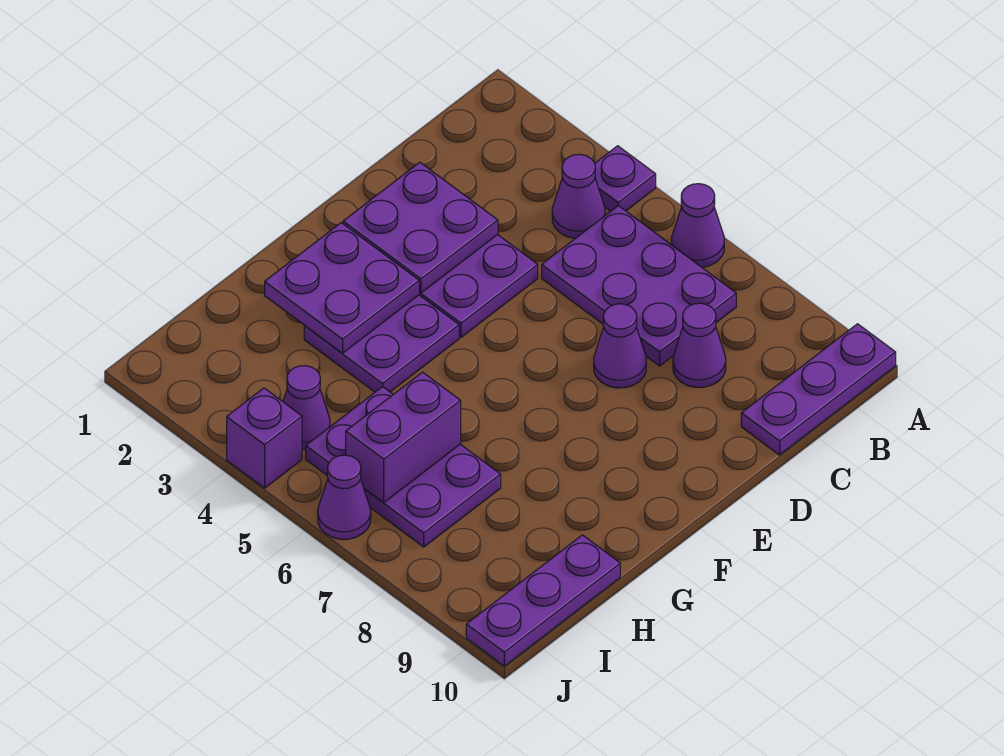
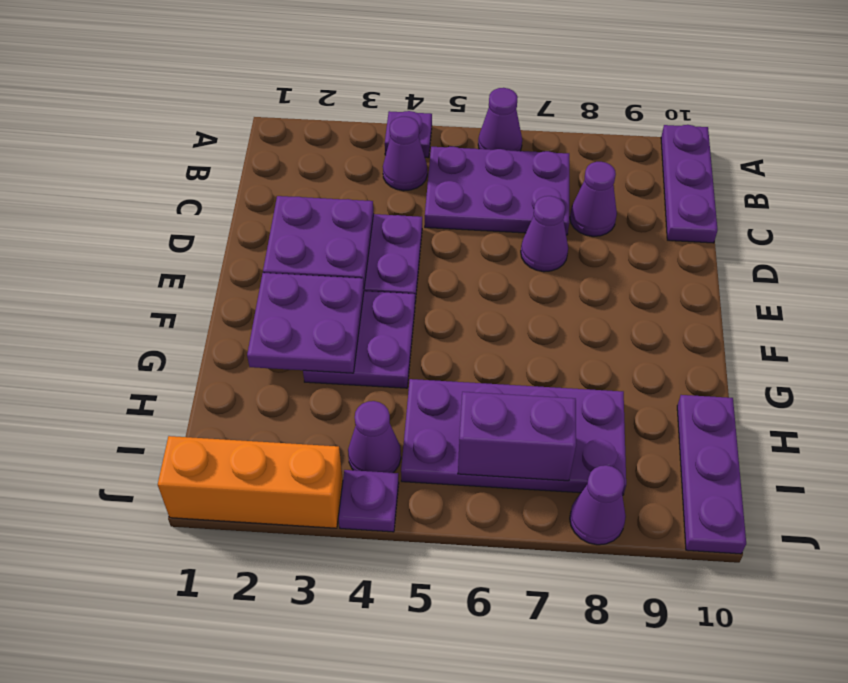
purple plate H5:I7 level 1 -> purple plate H5:I8 level 1
purple brick H6:I6 level 2 -> purple brick I6:I7 level 2
none -> orange brick J1:J3 level 1
purple brick J4 level 1 -> purple plate J4 level 1
purple cone J6 level 1 -> purple cone J8 level 1

